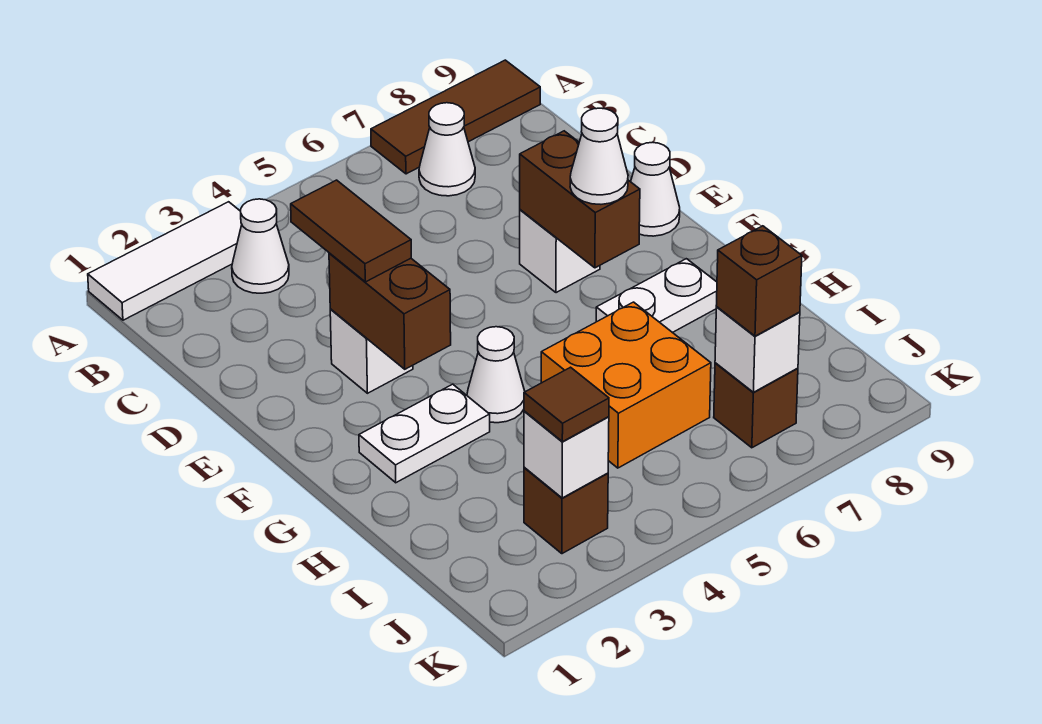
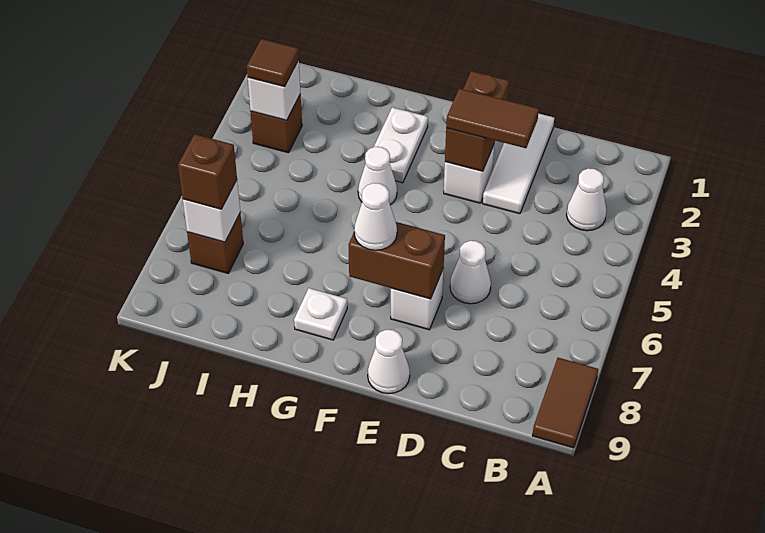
white tile A1:A3 level 1 -> white tile D1:D3 level 1
brown tile A7:A9 level 1 -> brown tile A8:A9 level 1
white cone B7 level 1 -> white cone D6 level 1
brown brick E3:F3 level 2 -> brown brick E2:E3 level 2
white plate G7:G8 level 1 -> white plate G8 level 1
orange brick H5:I6 level 1 -> none

